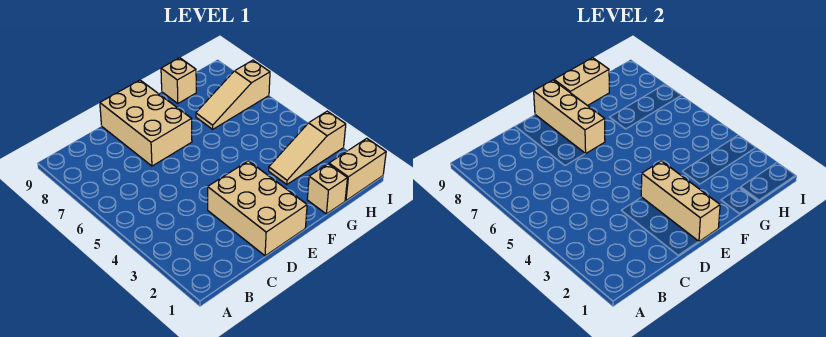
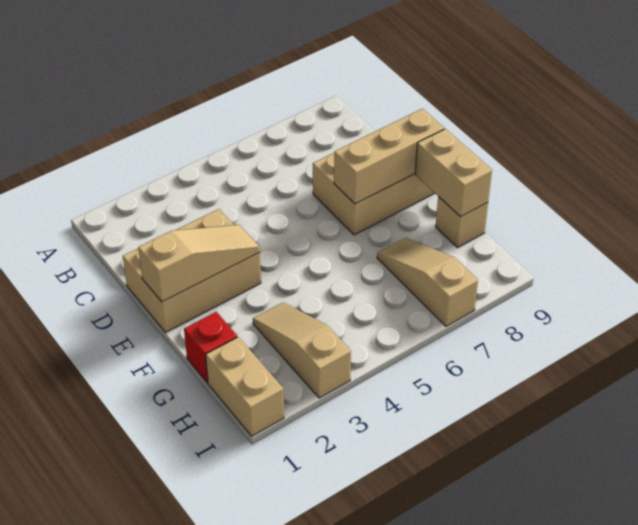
tan brick E1:E3 level 2 -> tan slope E1:E3 level 2 top 1
tan brick G1 level 1 -> red brick G1 level 1

